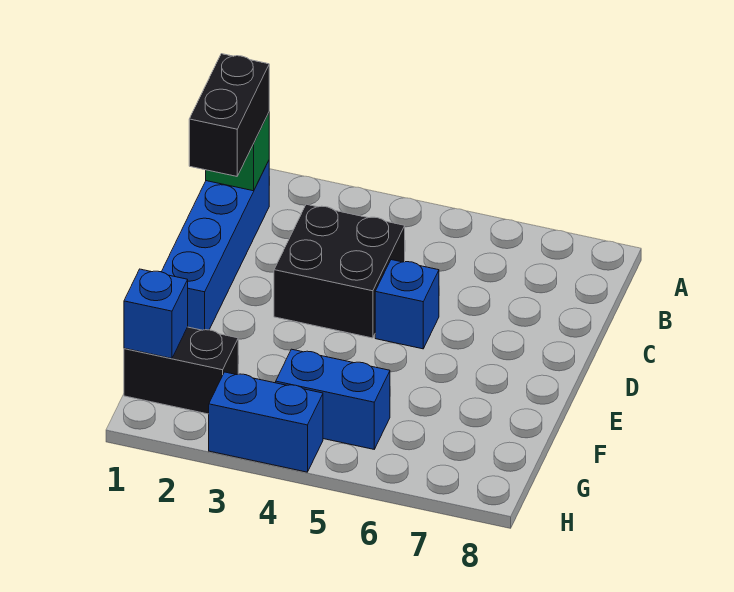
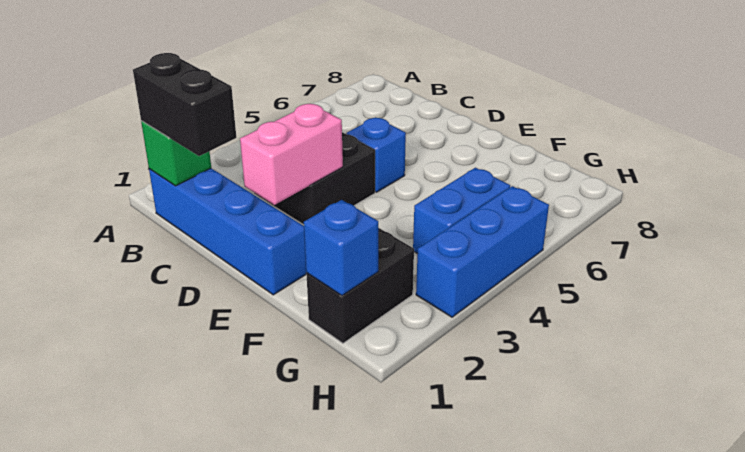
none -> pink brick D2:D3 level 2
blue brick H3:H4 level 1 -> blue brick H3:H5 level 1

